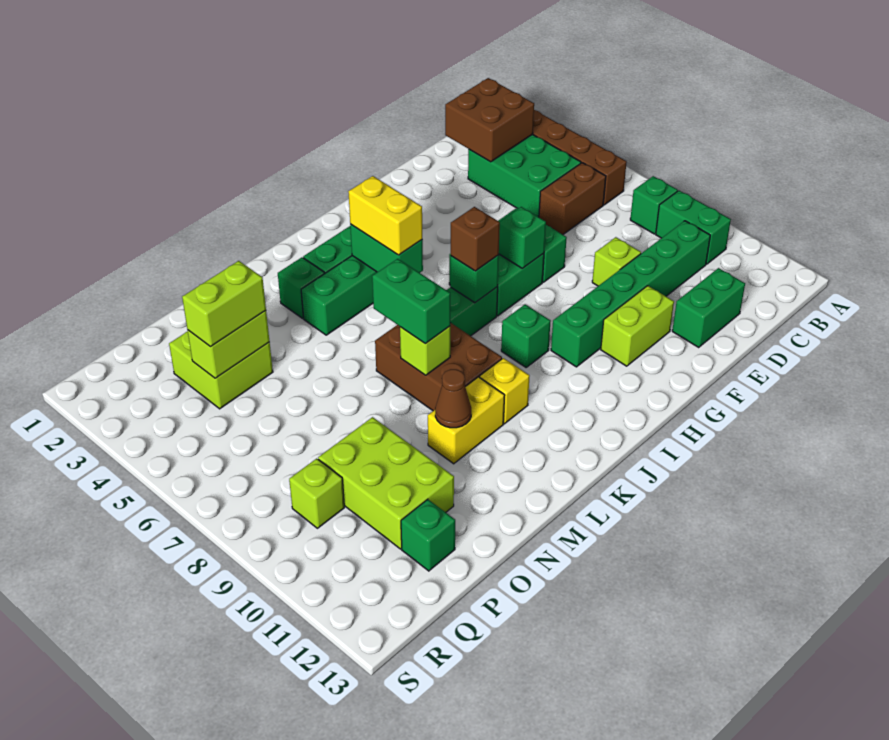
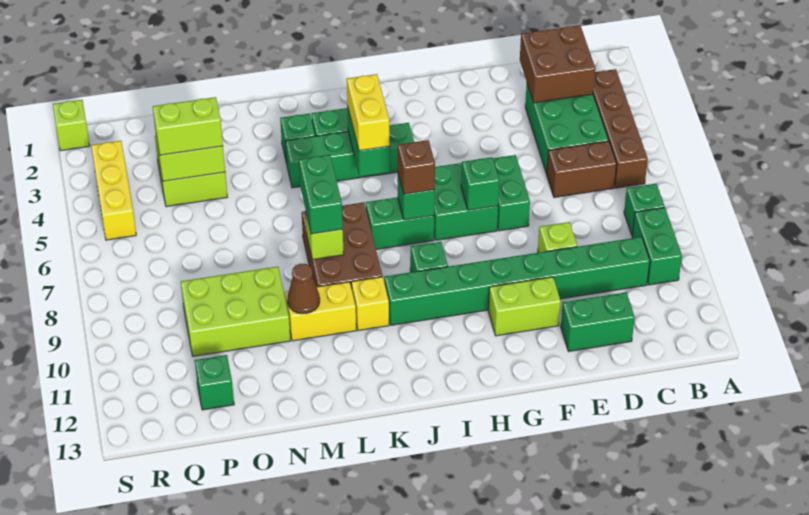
green brick C10:H10 level 1 -> green brick C10:J10 level 1
lime brick O9:P11 level 1 -> lime brick N9:P10 level 1
lime brick Q9 level 1 -> lime brick S1 level 1
none -> yellow brick R3:R5 level 1

